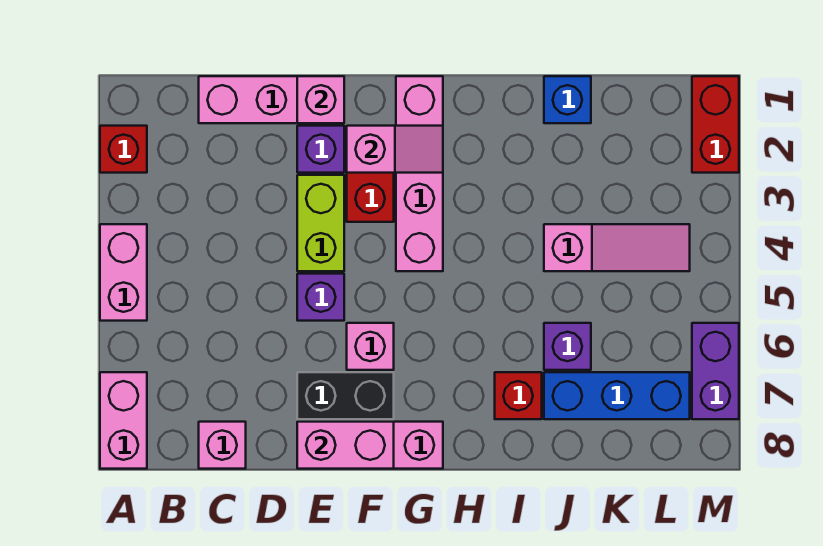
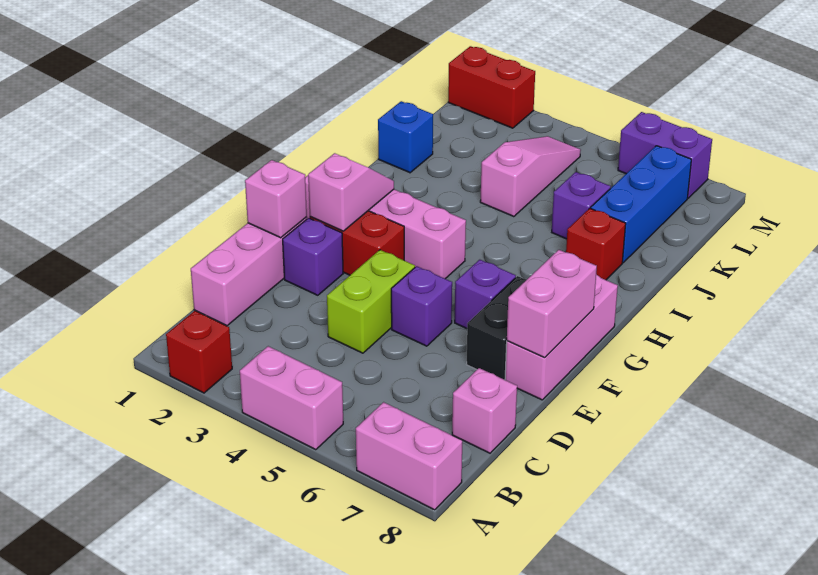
lime brick E3:E4 level 1 -> lime brick D4:E4 level 1
pink brick F6 level 1 -> purple brick F6 level 1

